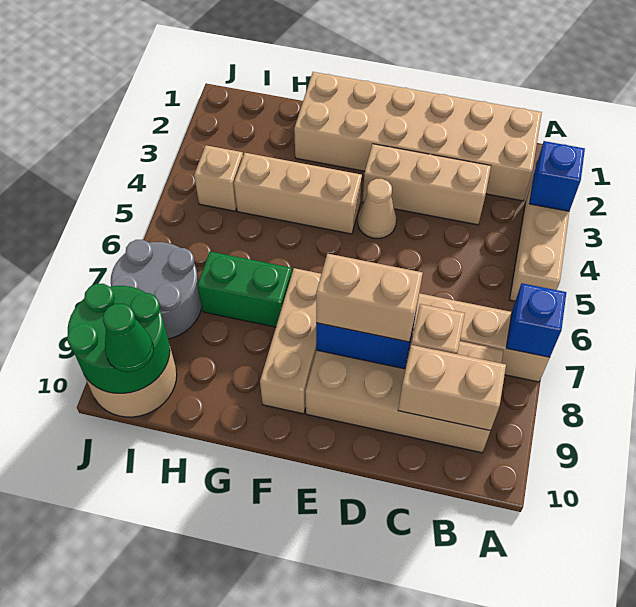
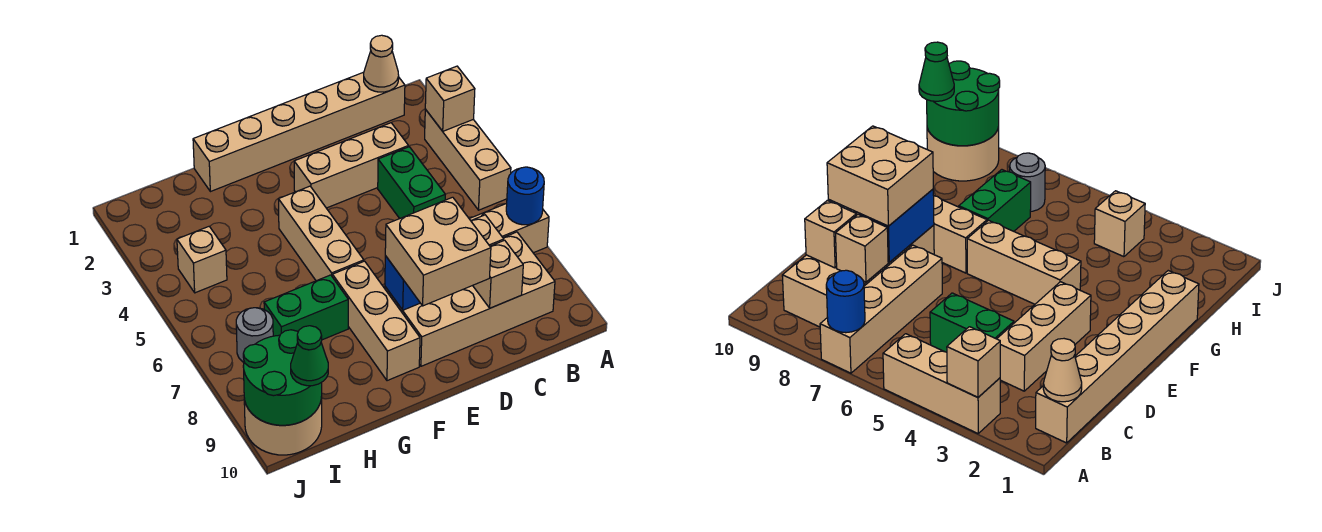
blue brick A3 level 2 -> tan brick A3 level 2
blue brick A7 level 2 -> blue round brick A7 level 2
tan brick B1:G2 level 1 -> tan brick B1:G1 level 1
tan brick B9:C9 level 2 -> tan brick C9 level 2
none -> green brick C4:C5 level 1
tan brick D8:E8 level 3 -> tan brick D8:E9 level 3
tan cone E4 level 1 -> tan cone B1 level 2
tan brick F4:H4 level 1 -> tan brick F4:F6 level 1
grey round brick I7:J8 level 1 -> grey round brick I7 level 1

